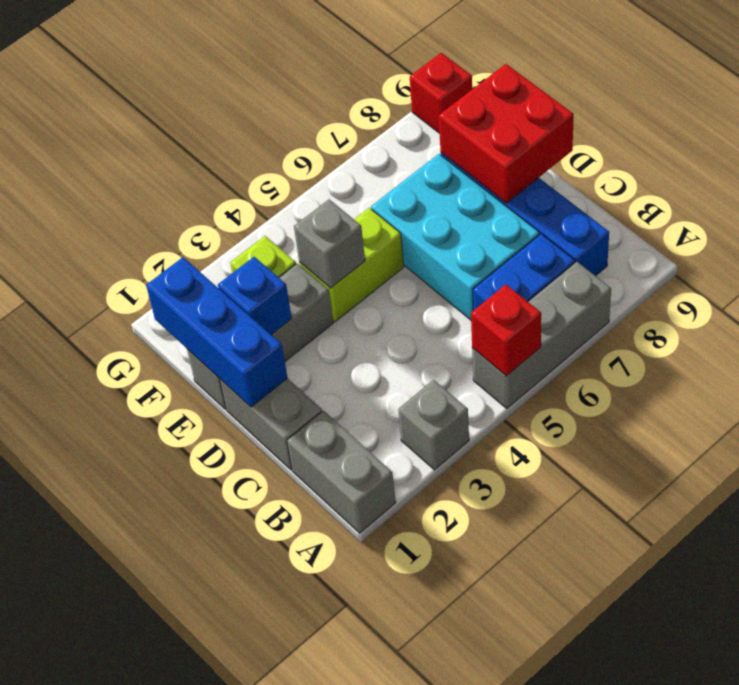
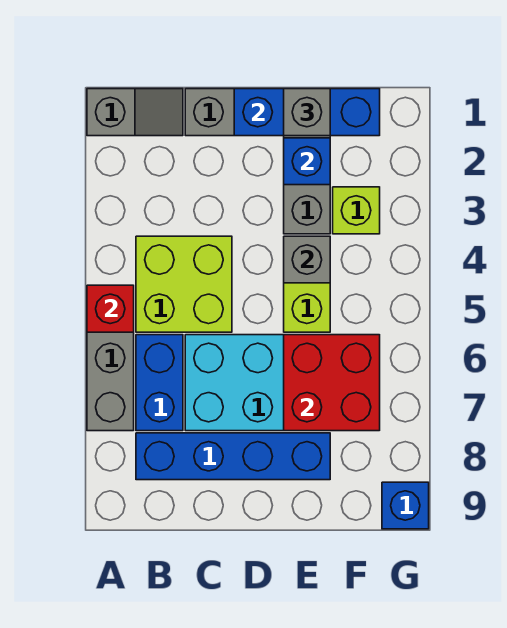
grey brick A1:B1 level 1 -> grey slope A1:B1 level 1 top A
grey brick A3 level 1 -> grey brick E1 level 3
none -> lime brick B4:C5 level 1
red brick D8:E9 level 2 -> red brick E6:F7 level 2
red brick G9 level 1 -> blue brick G9 level 1

